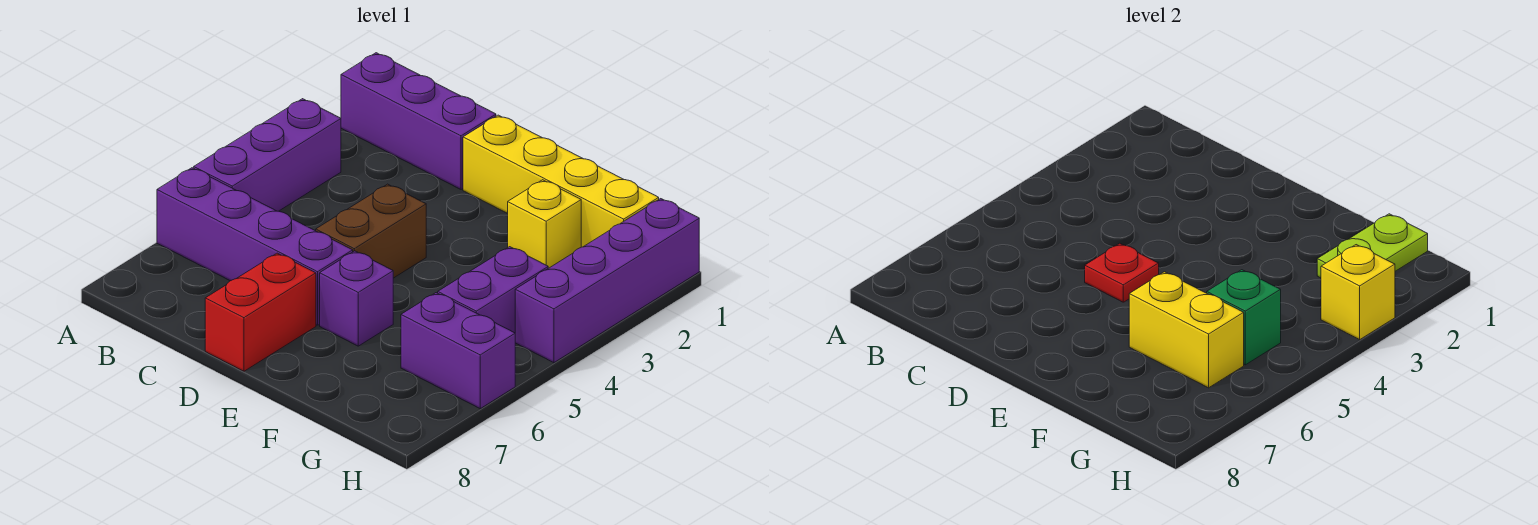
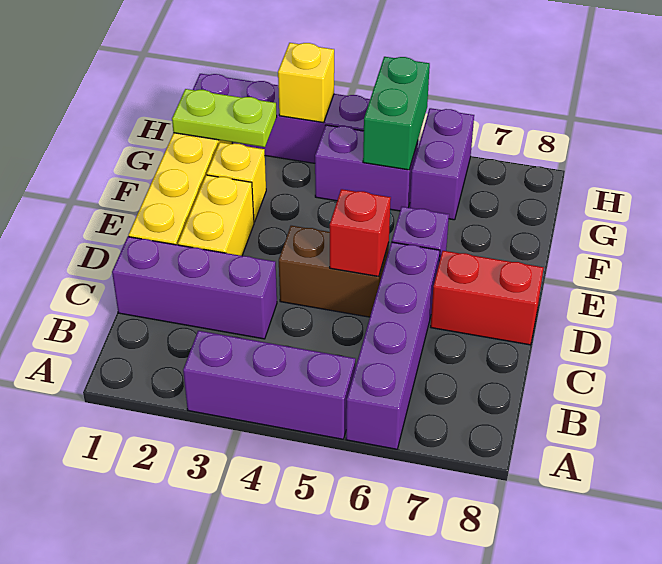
purple brick A1:C1 level 1 -> purple brick C1:C3 level 1
red plate D5 level 2 -> red brick D5 level 2
yellow brick F6:G6 level 2 -> yellow brick D2:E2 level 1
green brick G5 level 2 -> green brick G5:H5 level 2

